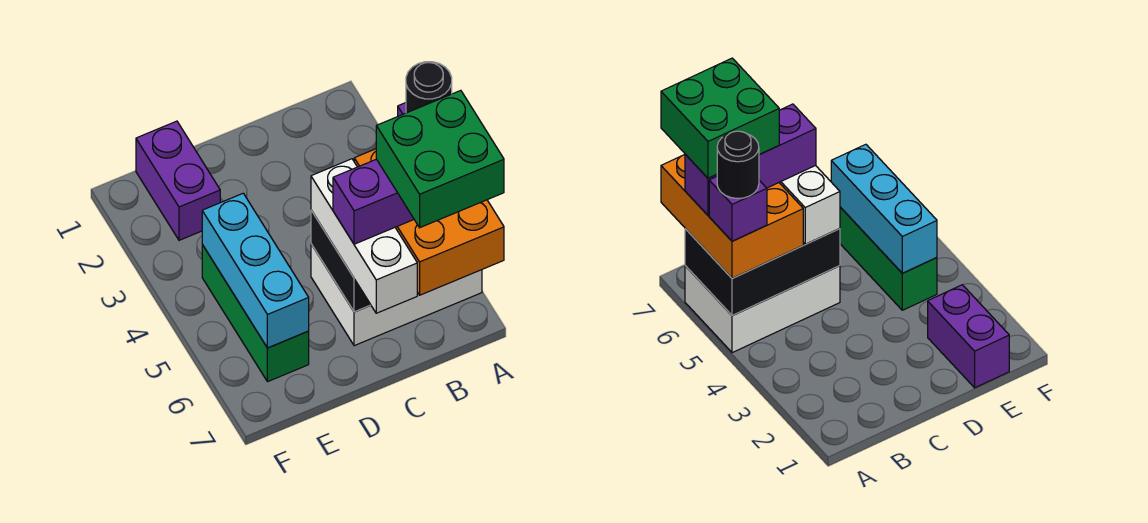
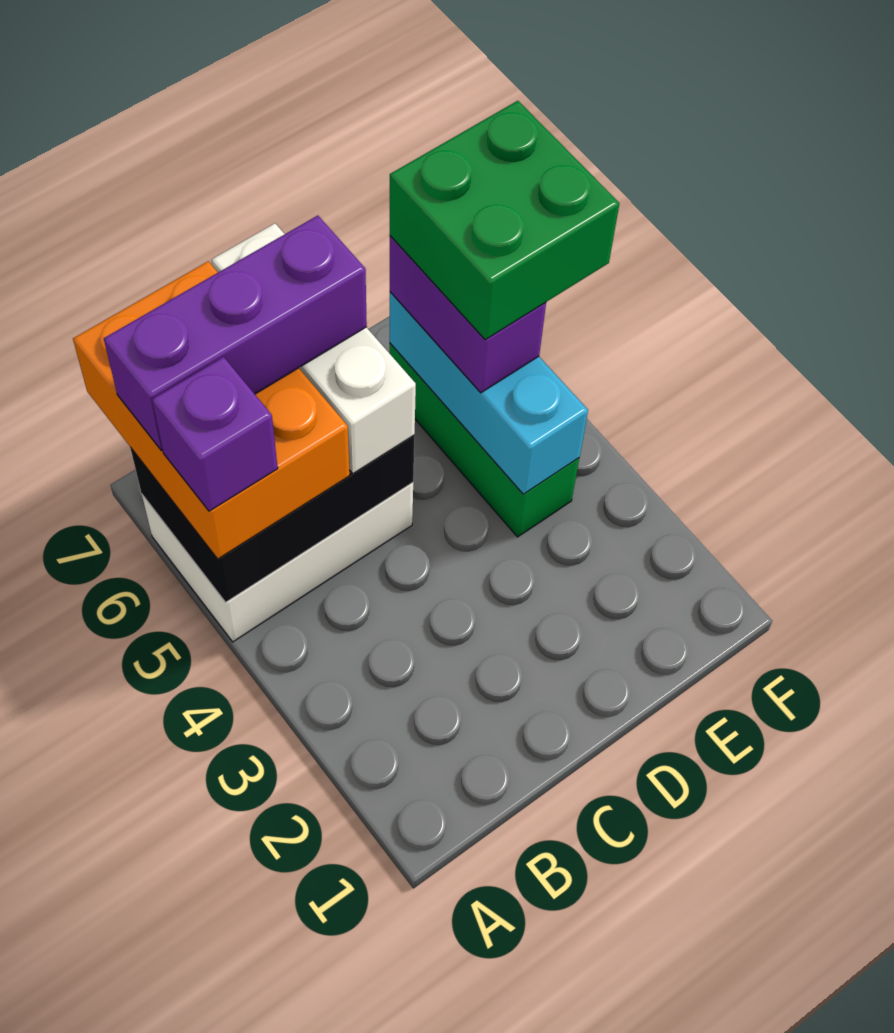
black round brick A5 level 5 -> none
green brick A6:B7 level 5 -> green brick E5:F6 level 4
purple brick E1:E2 level 1 -> purple brick E5:E6 level 3

